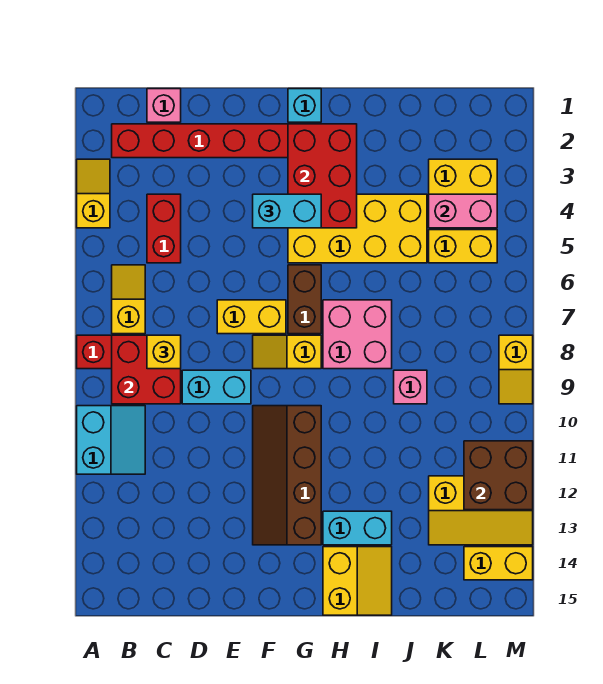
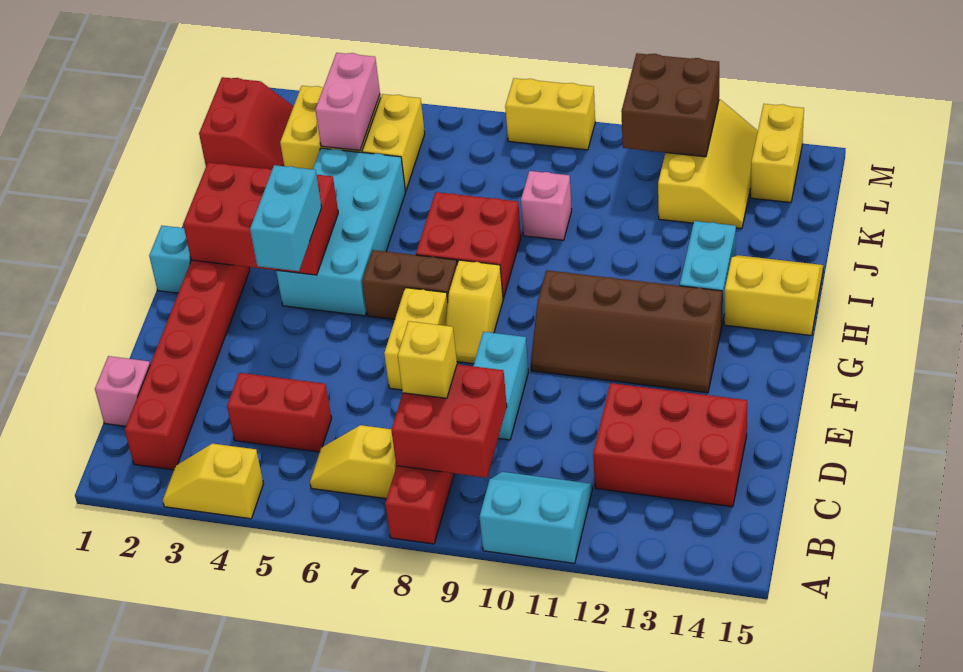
none -> red brick C12:D14 level 1
yellow brick G4:J5 level 1 -> cyan brick G4:J5 level 1
pink brick H7:I8 level 1 -> red brick H7:I8 level 1
none -> red slope K1:L2 level 1 top 1
yellow slope M8:M9 level 1 top 8 -> yellow brick M8:M9 level 1

